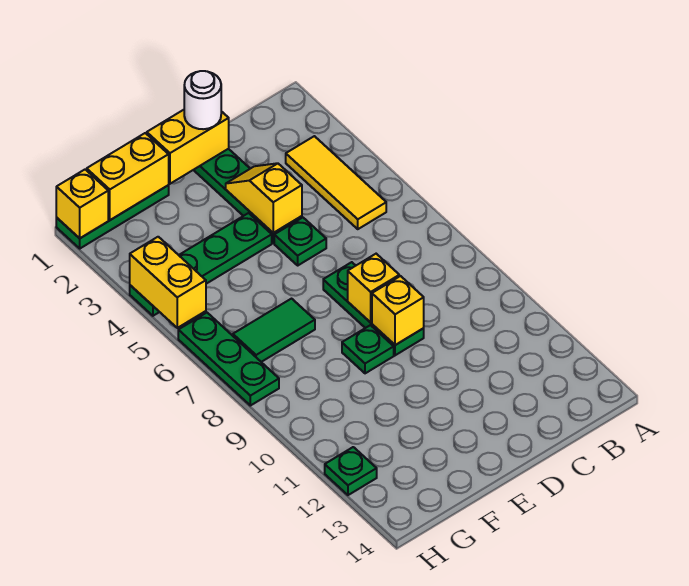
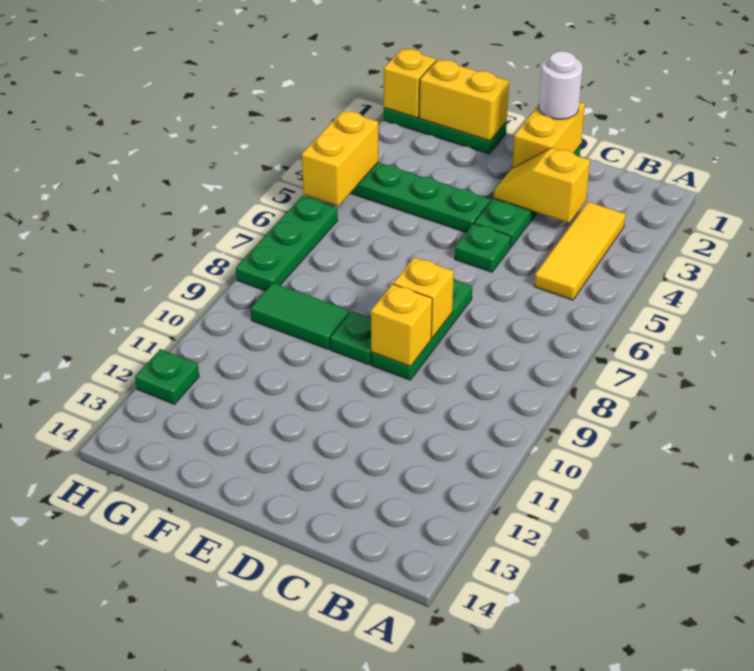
yellow brick D1:E1 level 2 -> yellow brick D1:D2 level 2
yellow slope D3:D4 level 2 top 4 -> yellow slope C3:D3 level 2 top C
green tile F7:G7 level 1 -> green tile F9:G9 level 1

